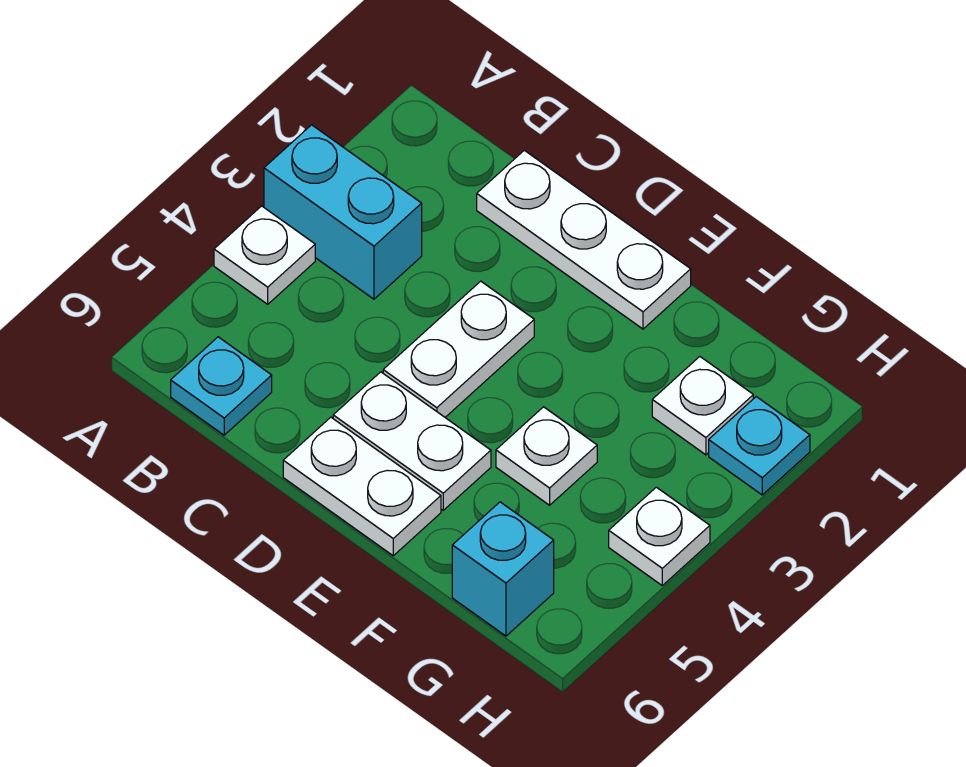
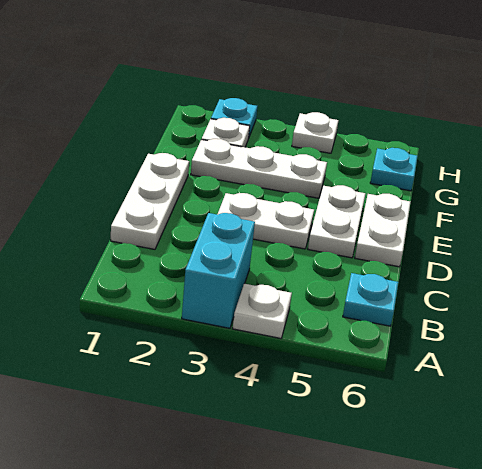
white plate F4 level 1 -> white plate F2:F4 level 1
cyan brick G6 level 1 -> cyan plate G6 level 1

